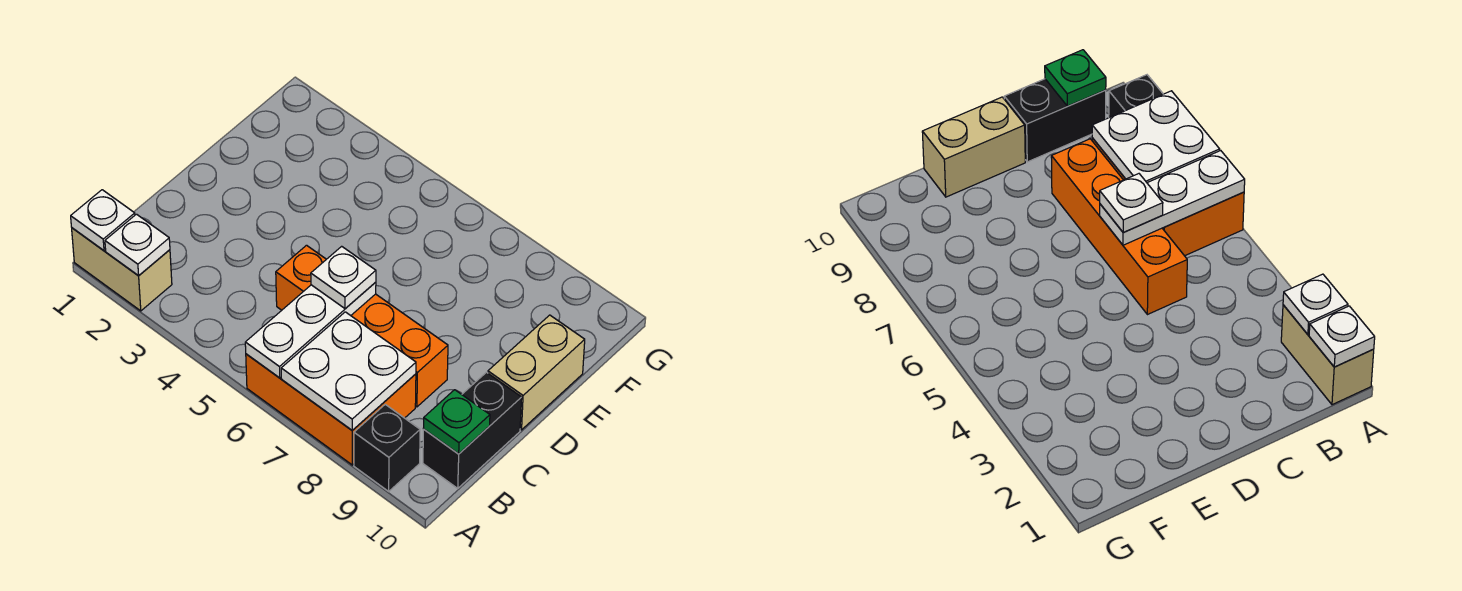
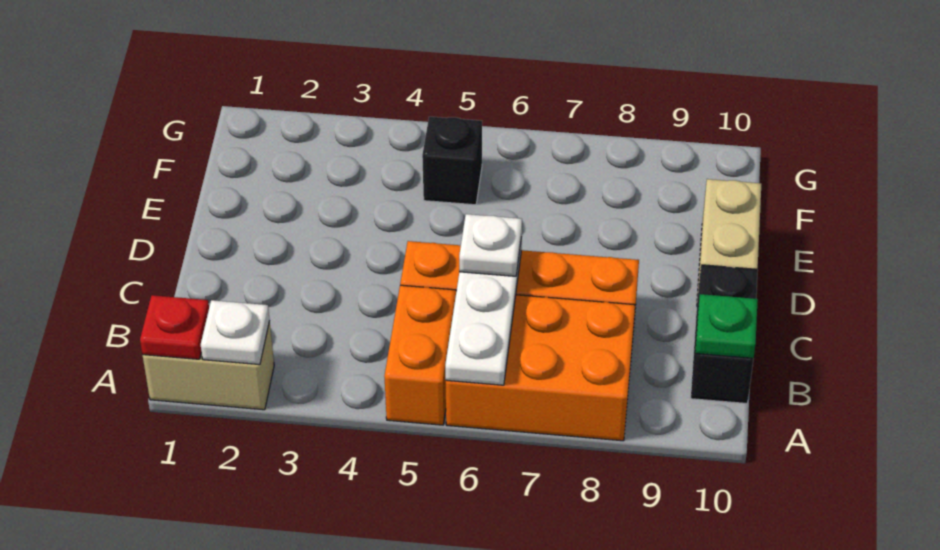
white plate A1 level 2 -> red plate A1 level 2
none -> orange brick A5:B5 level 1
white plate A7:B8 level 2 -> none
black brick A9 level 1 -> black brick F5 level 1

